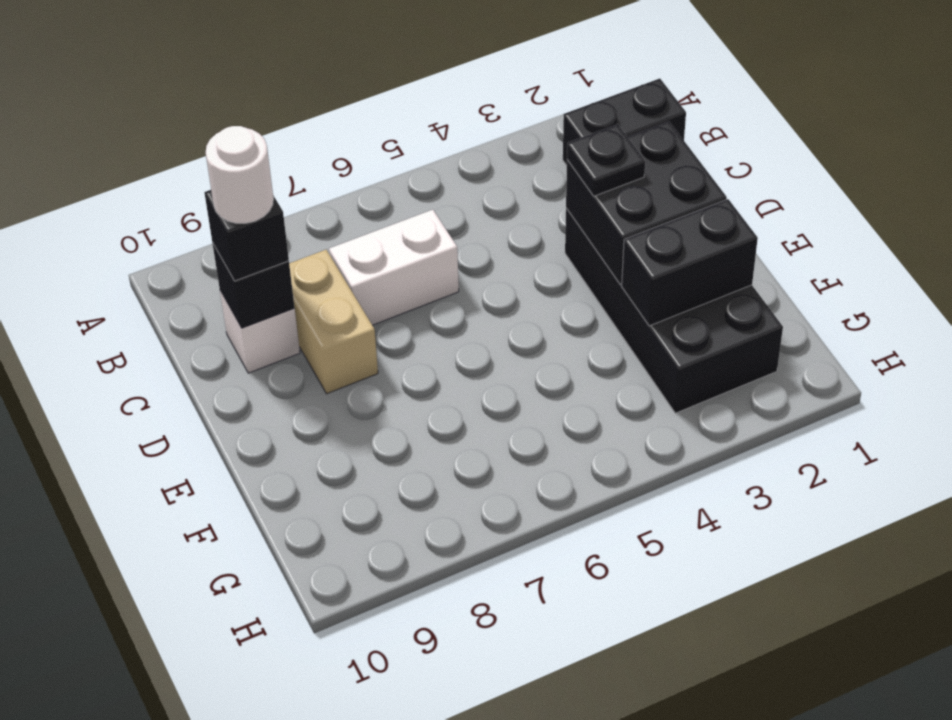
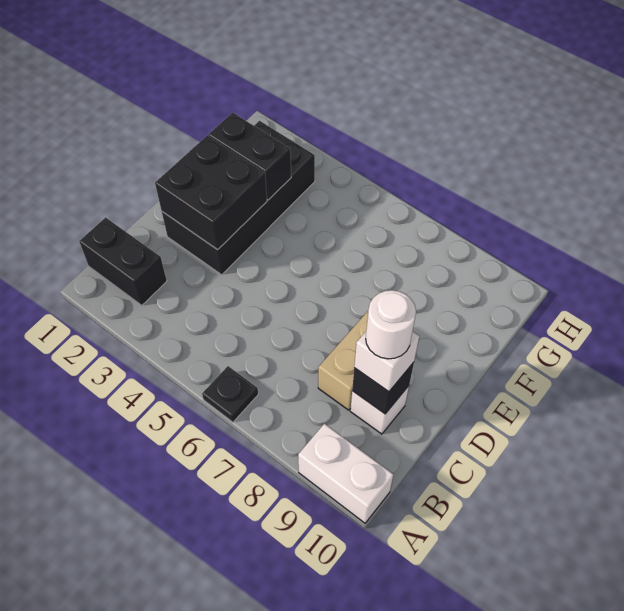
white brick C6:C7 level 1 -> white brick A9:A10 level 1
black brick C9 level 3 -> white brick C9 level 3
black plate D3 level 3 -> black plate A6 level 1

